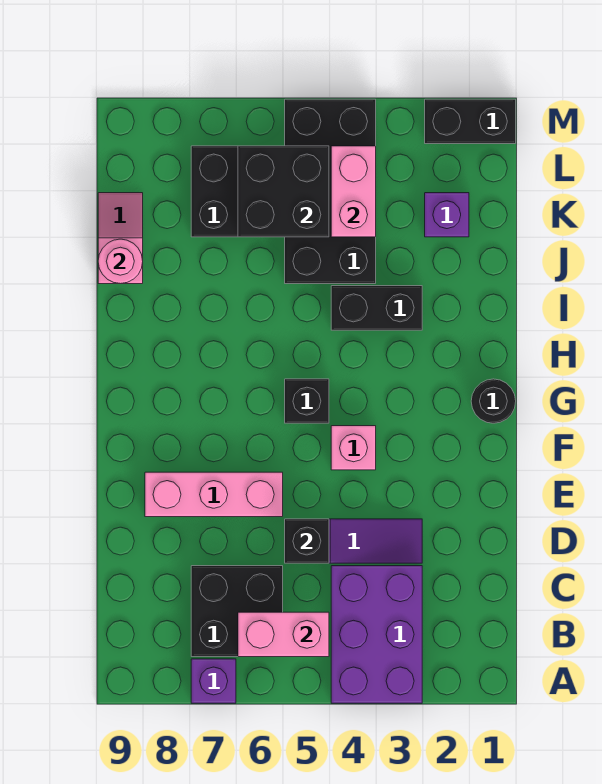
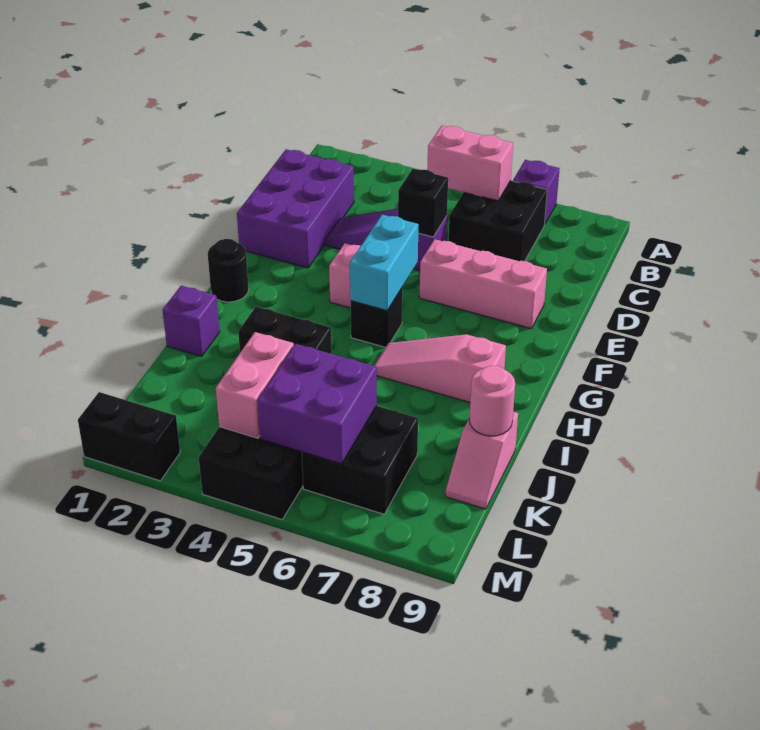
purple brick A3:C4 level 1 -> purple brick C1:E2 level 1
none -> cyan brick F5:G5 level 2
none -> pink slope H6:H8 level 1 top 8
purple brick K2 level 1 -> purple brick I1 level 1
black brick K5:L6 level 2 -> purple brick K5:L6 level 2

